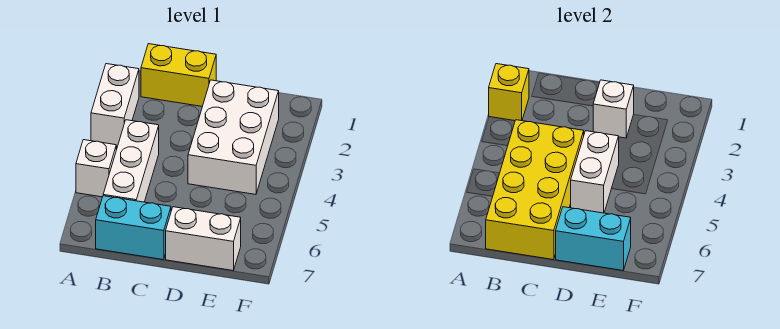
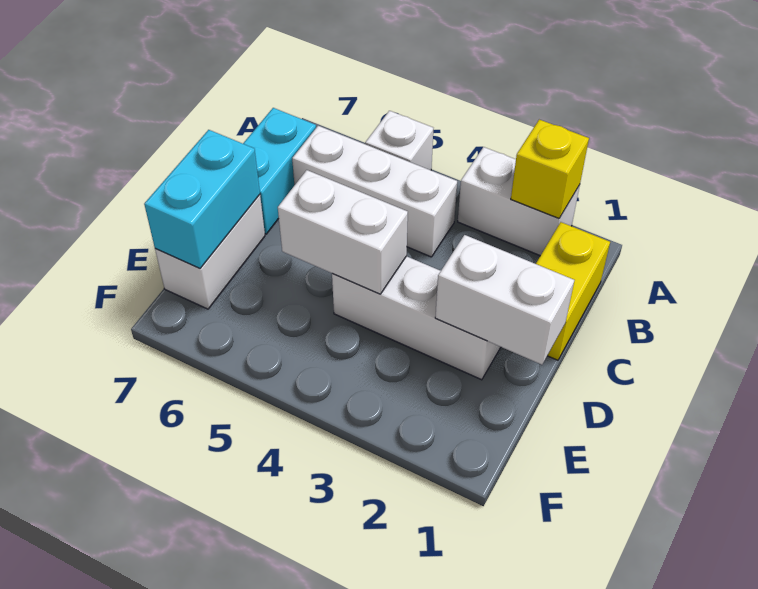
yellow brick B4:C7 level 2 -> none
white brick D2:E4 level 1 -> white brick D2:D4 level 1
white brick D2 level 2 -> white brick D1:D2 level 2

